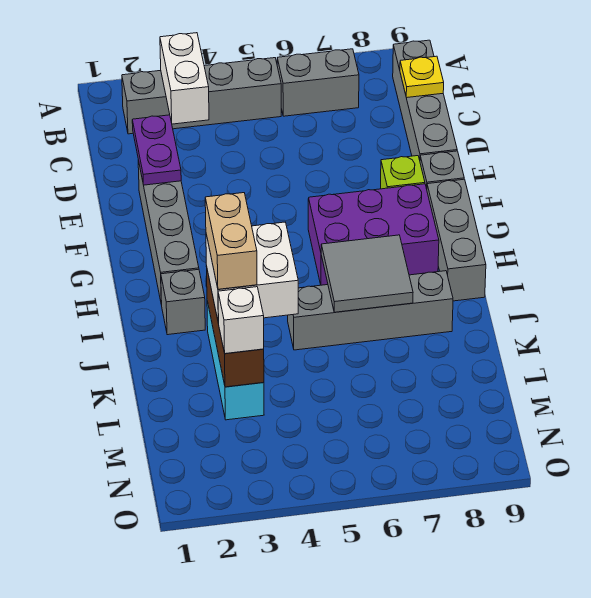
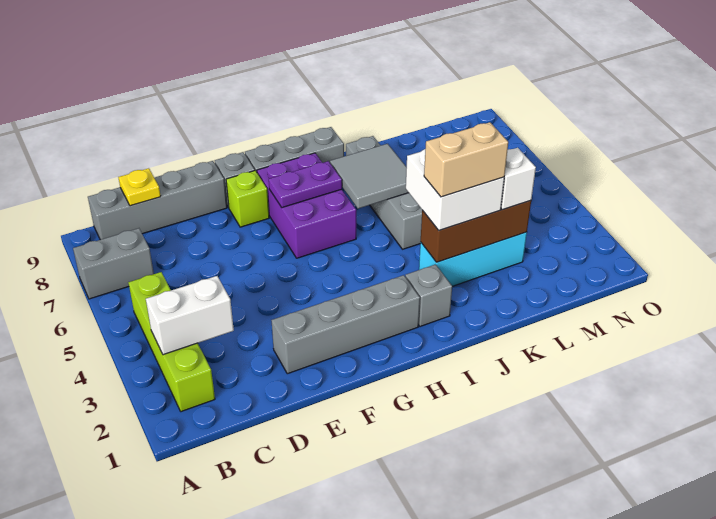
grey brick B2:B5 level 1 -> lime brick B2:B5 level 1
grey brick B6:B7 level 1 -> grey brick A7:B7 level 1
purple plate D2:E2 level 2 -> purple plate G7:H7 level 2

